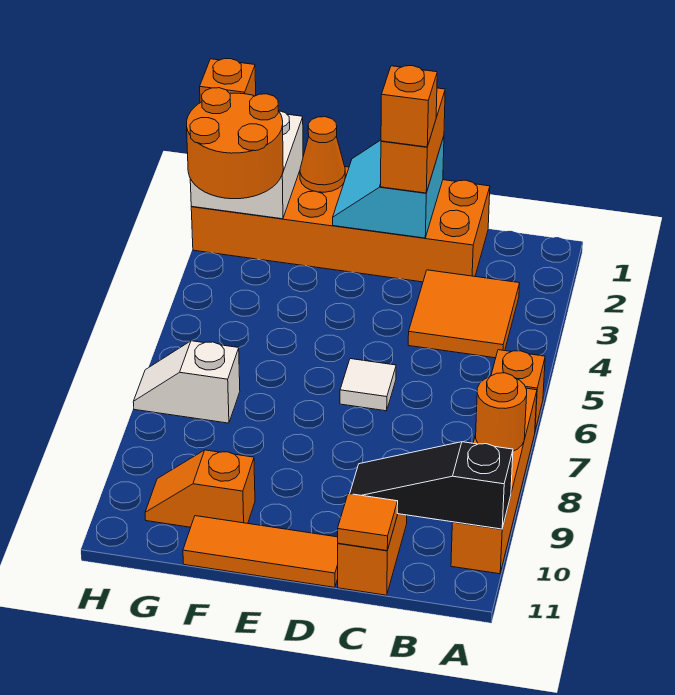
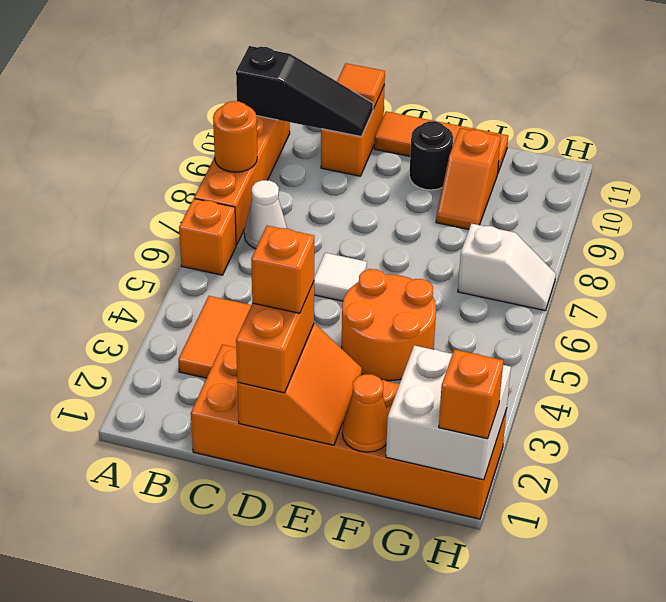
none -> white cone B7 level 1
cyan slope D1:E2 level 2 top D -> orange slope D1:E2 level 2 top D
none -> black round brick E10 level 1
orange slope F10:G10 level 1 top F -> orange slope F9:F10 level 1 top 10
orange round brick G2:H3 level 3 -> orange round brick E4:F5 level 1

